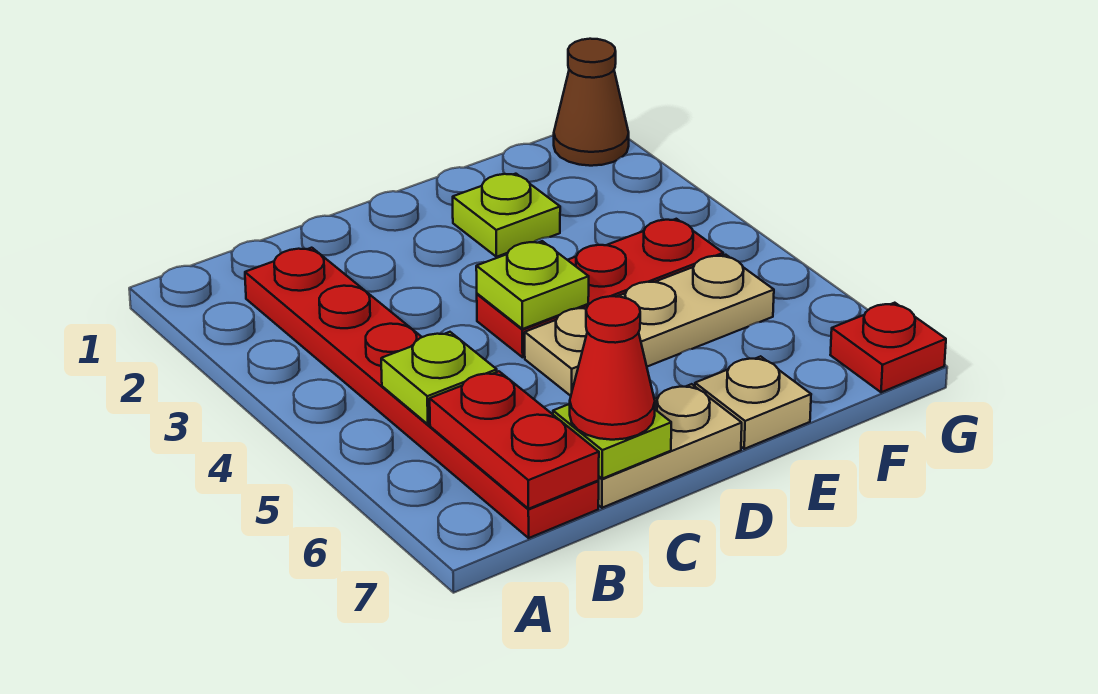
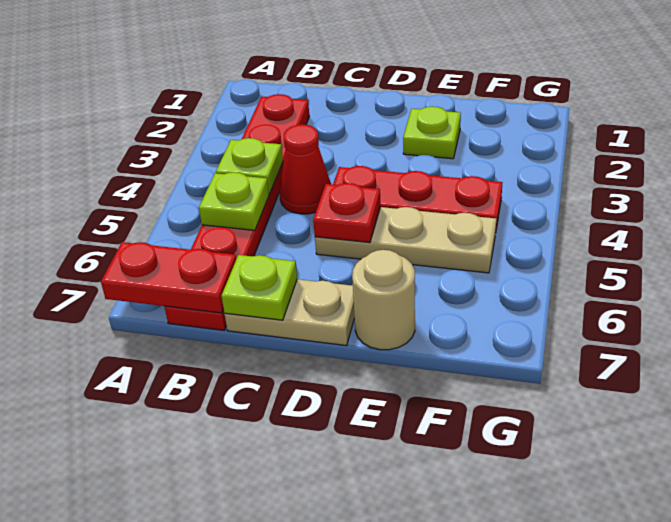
red plate B6:B7 level 2 -> red plate A7:B7 level 2
red cone C7 level 3 -> red cone C4 level 1
lime plate D4 level 2 -> lime plate B4 level 2
tan plate E7 level 1 -> tan round brick E7 level 1
brown cone G1 level 1 -> none
red plate G7 level 1 -> red plate D5 level 2

